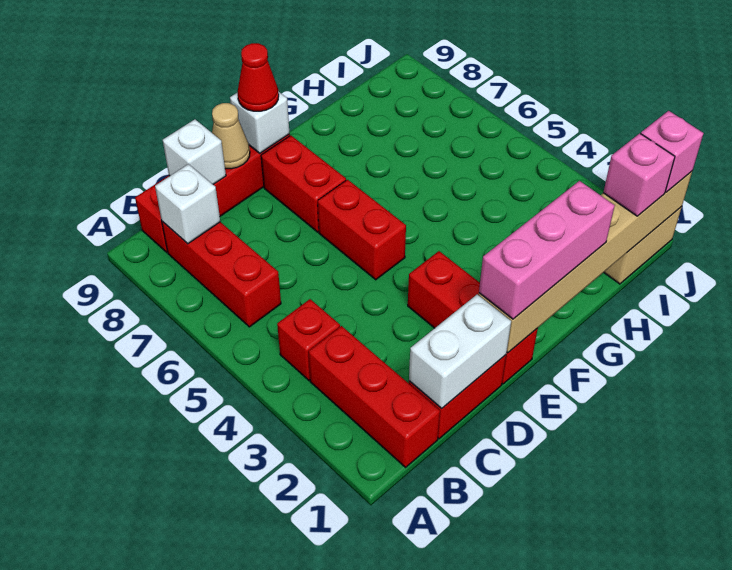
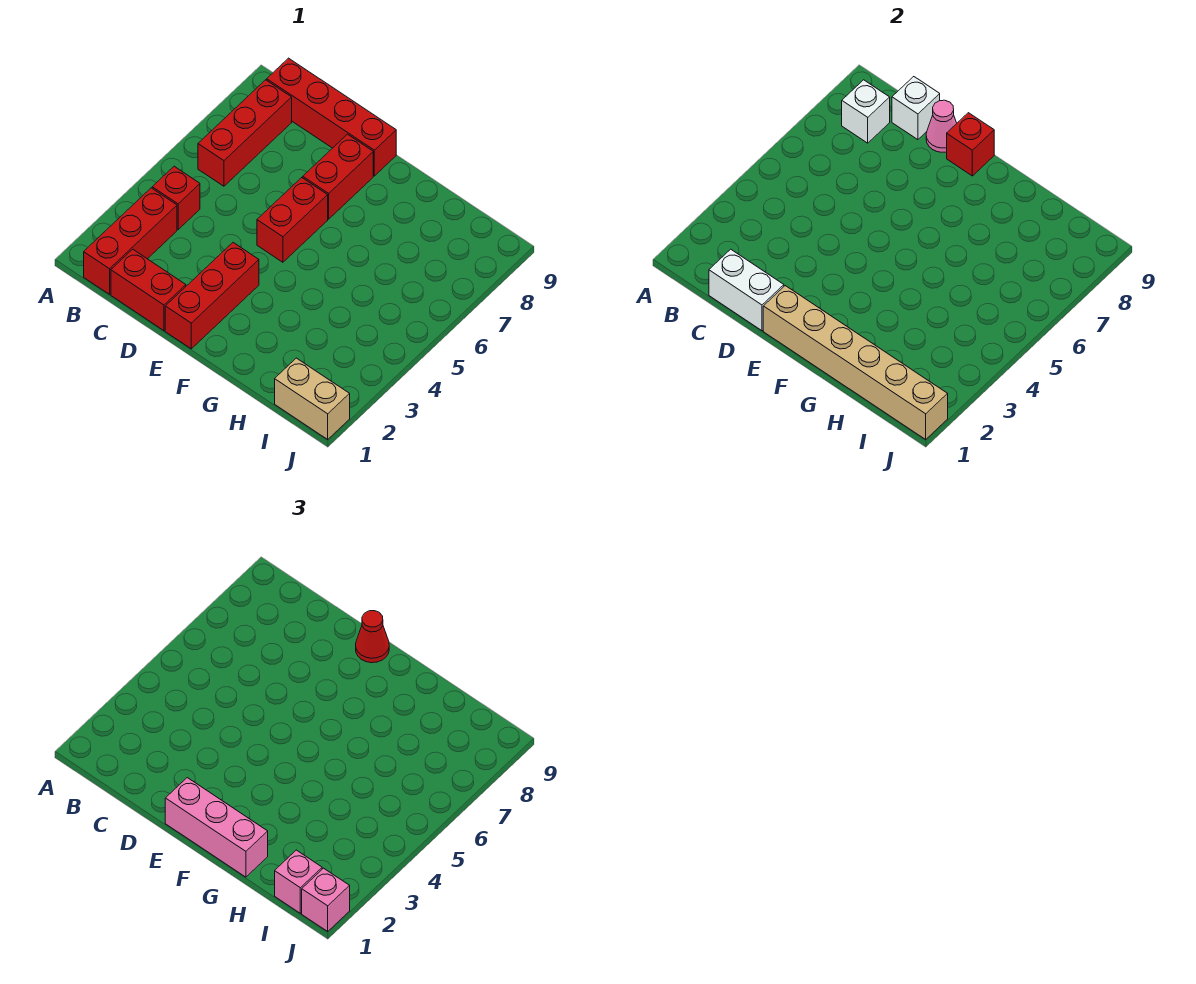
tan cone D9 level 2 -> pink cone D9 level 2
white brick E9 level 2 -> red brick E9 level 2

